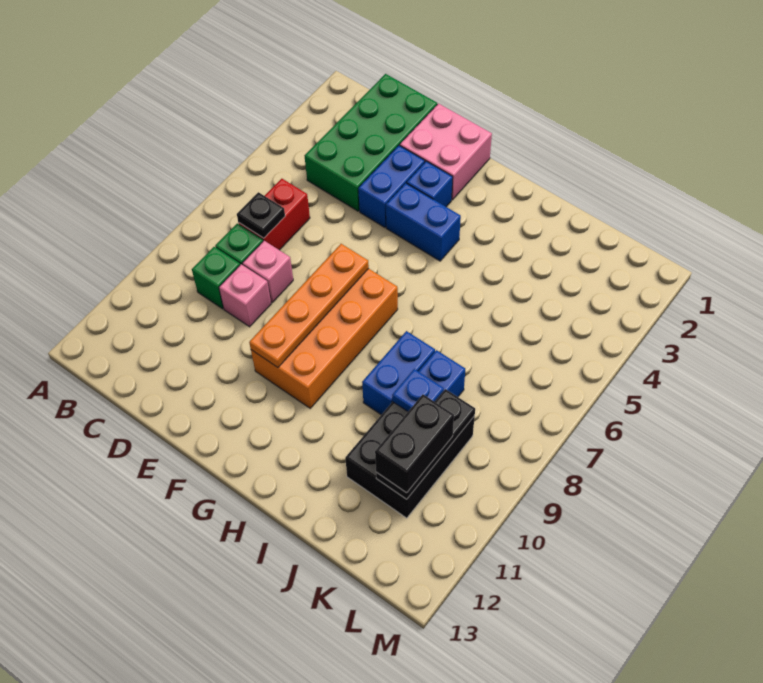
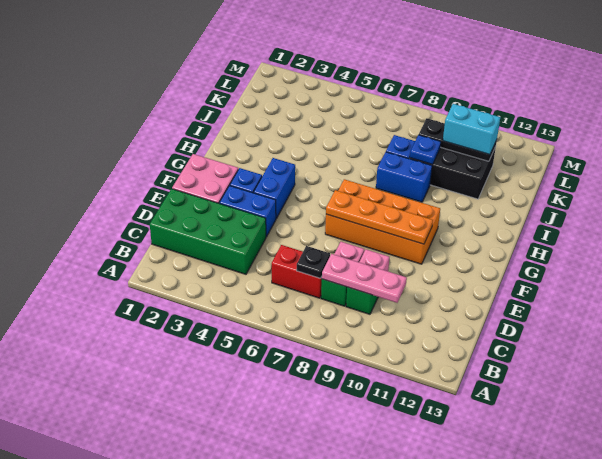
none -> pink plate C8:C10 level 2
black brick K10:K11 level 3 -> cyan brick K10:K11 level 3

